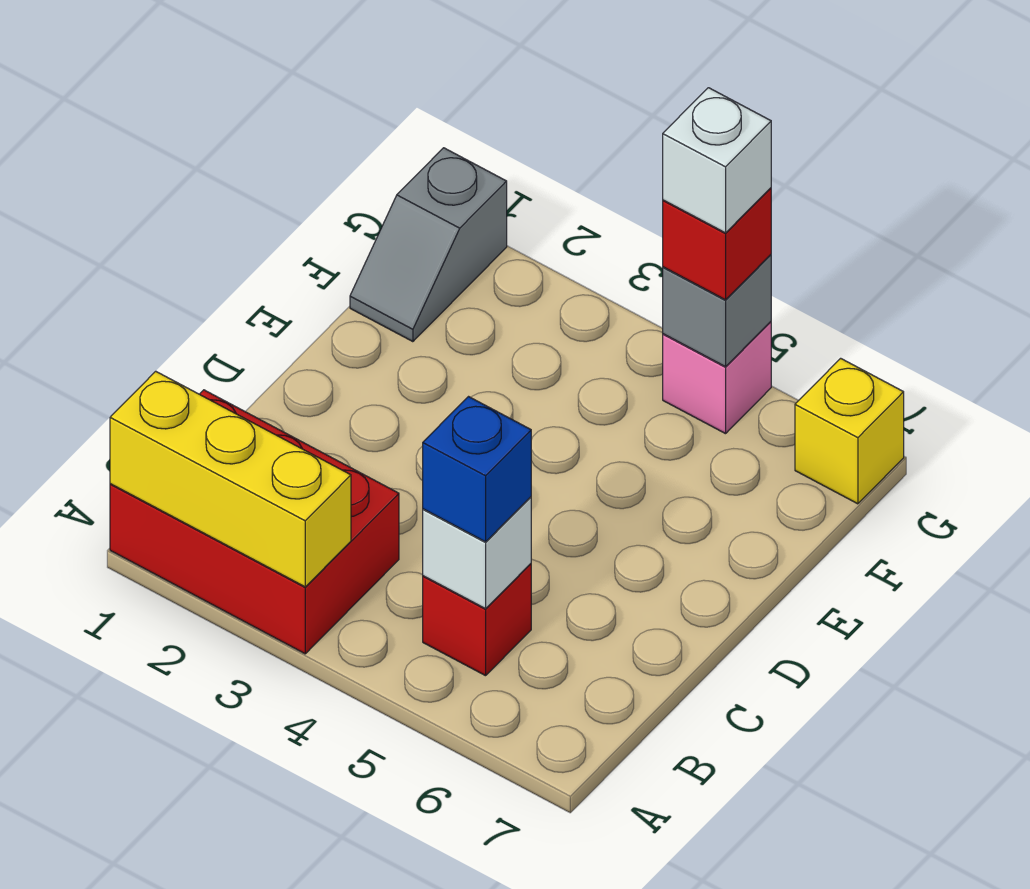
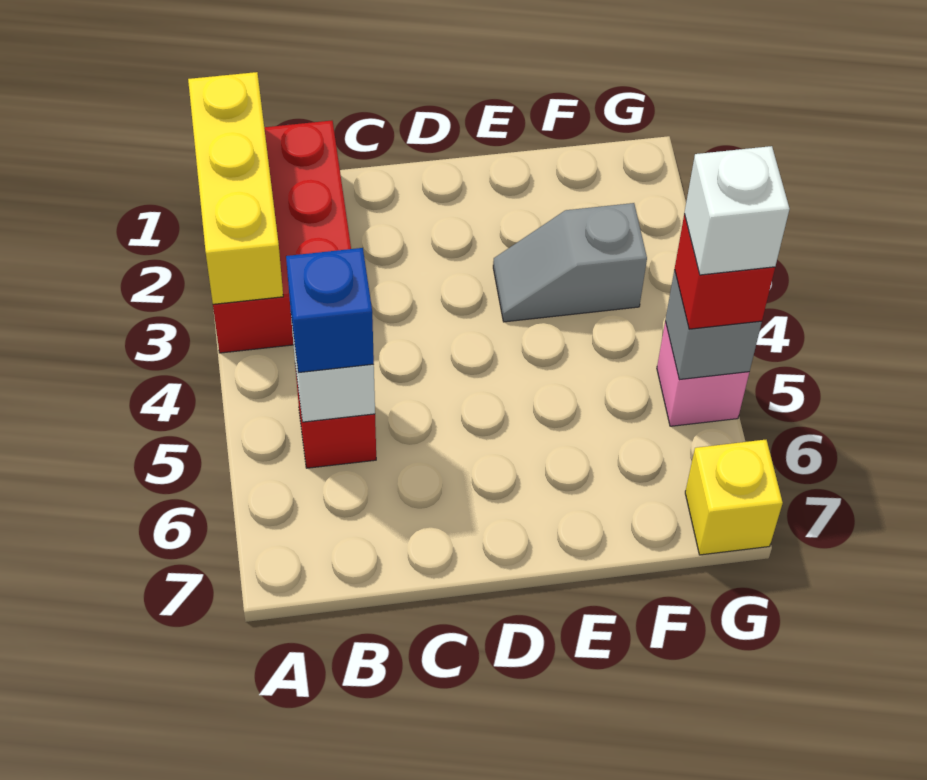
grey slope F1:G1 level 1 top G -> grey slope E3:F3 level 1 top F

